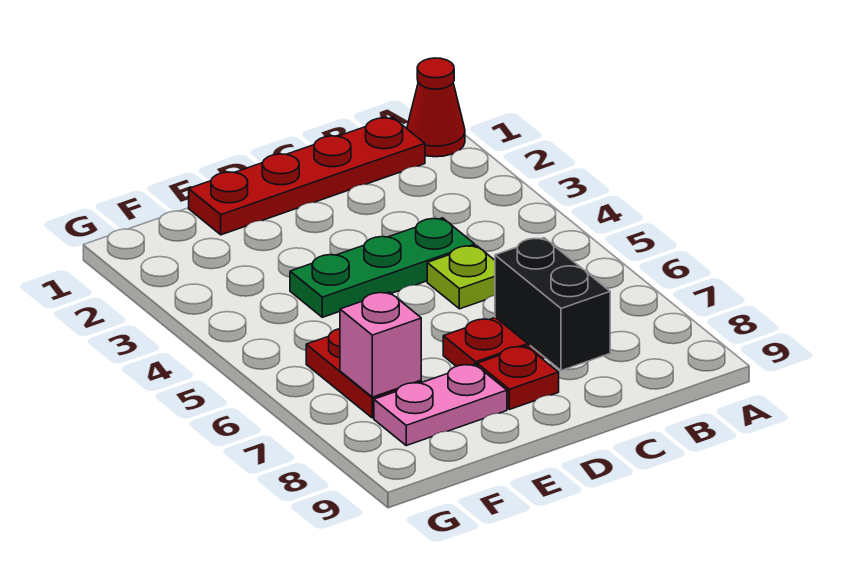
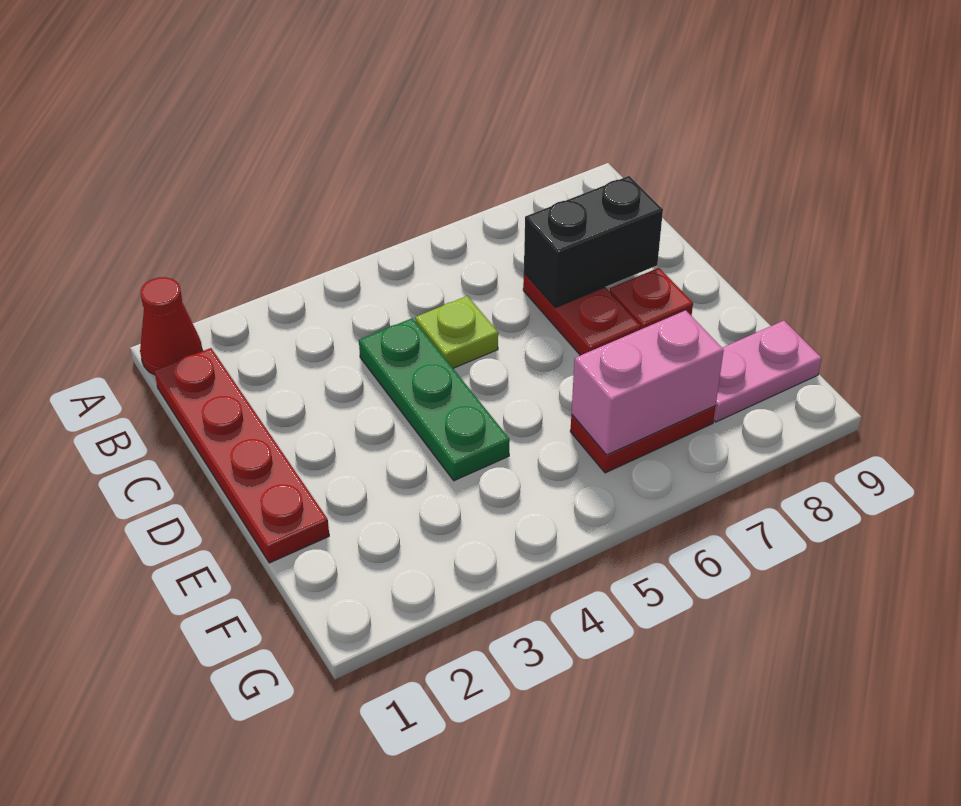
pink plate E8:F8 level 1 -> pink plate F8:F9 level 1
pink brick F7 level 2 -> pink brick F6:F7 level 2

